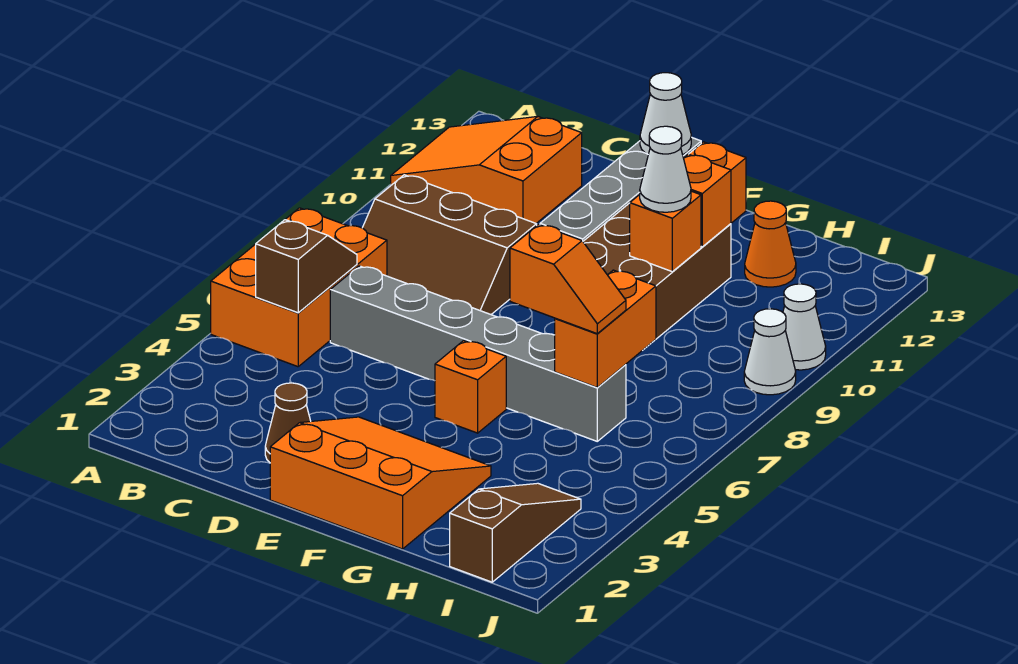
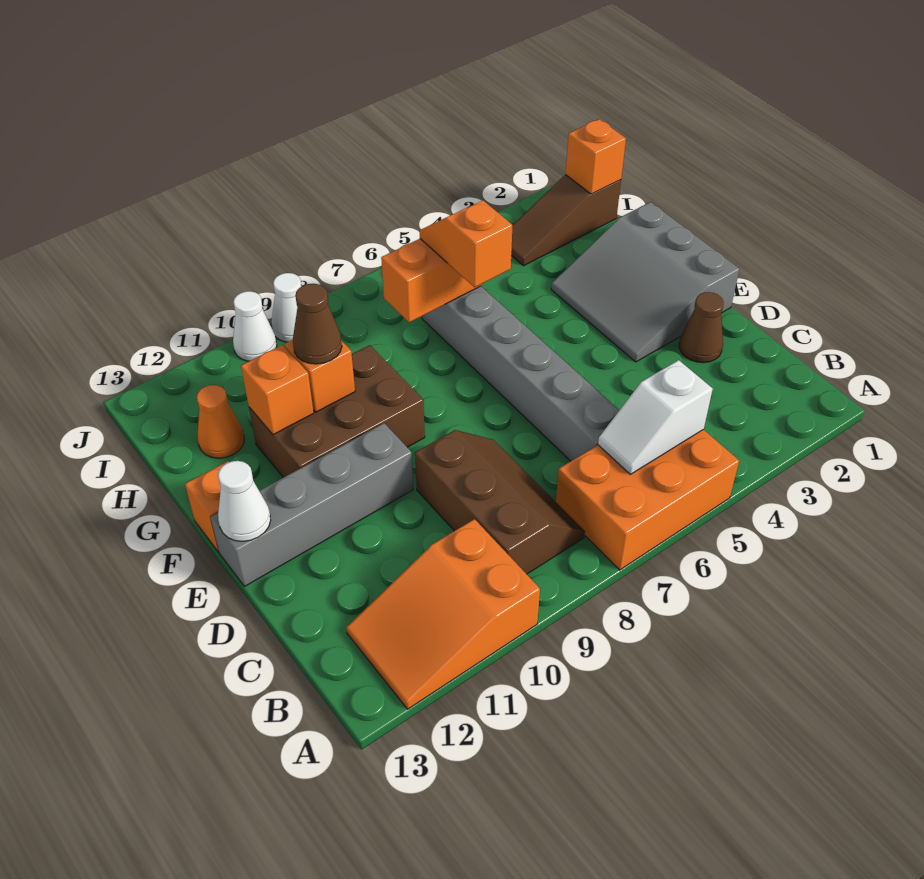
orange slope A11:C12 level 1 top C -> orange slope A10:B12 level 1 top 10
brown slope B5:B6 level 2 top 5 -> white slope B5:B6 level 2 top 5
orange slope E1:G3 level 1 top 1 -> grey slope E1:G3 level 1 top 1
orange brick F5 level 1 -> orange brick I1 level 2
white cone G10 level 3 -> brown cone G10 level 3

